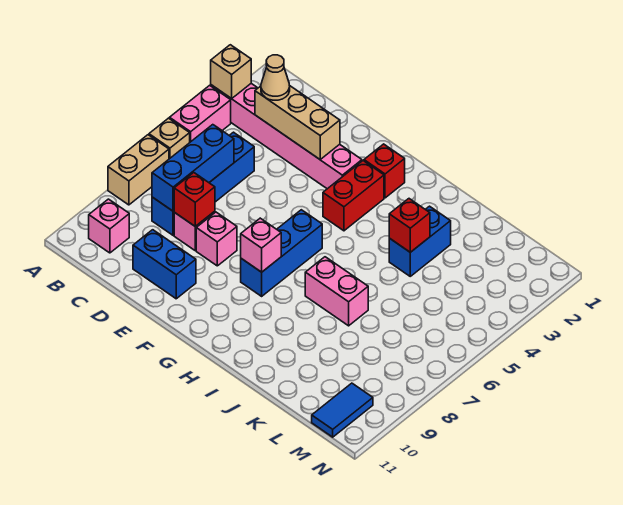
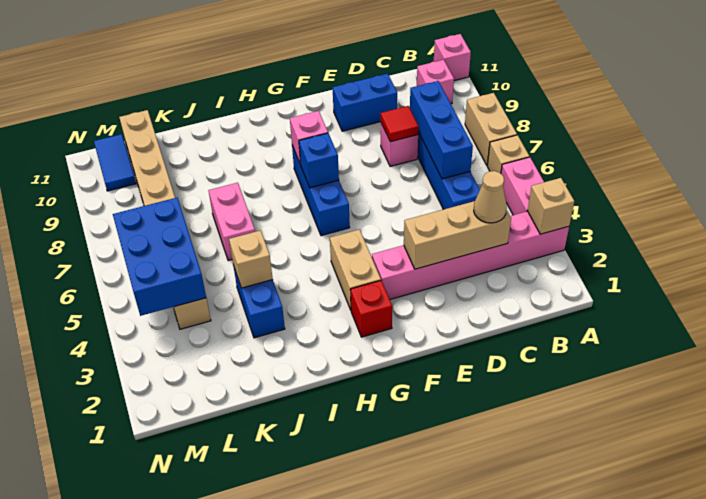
red brick D8 level 2 -> red tile D8 level 2
pink brick E8 level 1 -> pink brick A11 level 1
red brick G3:G4 level 1 -> tan brick G3:G4 level 1
none -> blue brick G7 level 2
pink brick I7:J7 level 1 -> pink brick J6:J7 level 1
red brick J4 level 2 -> tan brick J4 level 2
none -> tan brick L4:L11 level 1
none -> blue brick L4:M6 level 2

